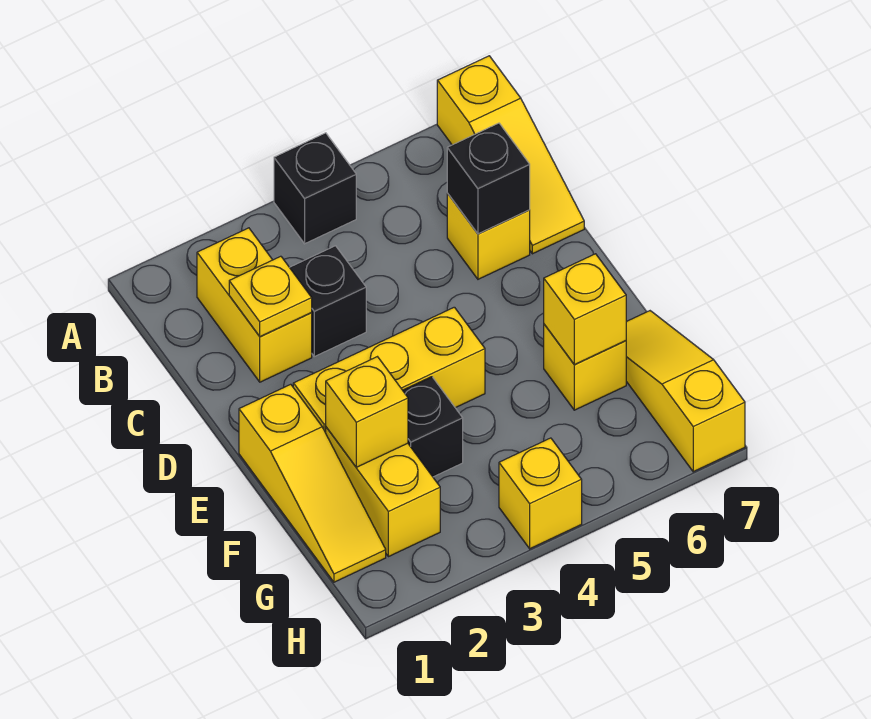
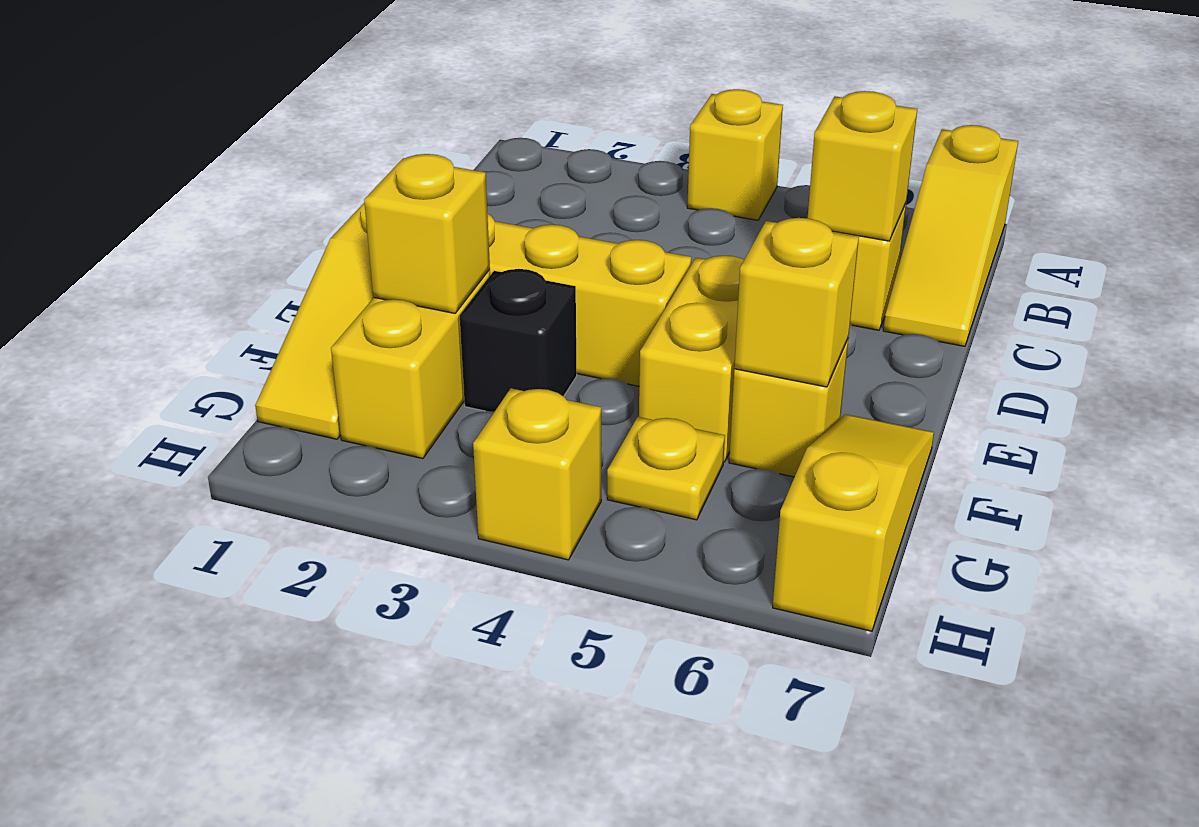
black brick A4 level 1 -> yellow brick A4 level 1
yellow brick B2:C2 level 1 -> yellow brick E5:F5 level 1
yellow plate C2 level 2 -> yellow plate G5 level 1
black brick C3 level 1 -> none
black brick C6 level 2 -> yellow brick C6 level 2

